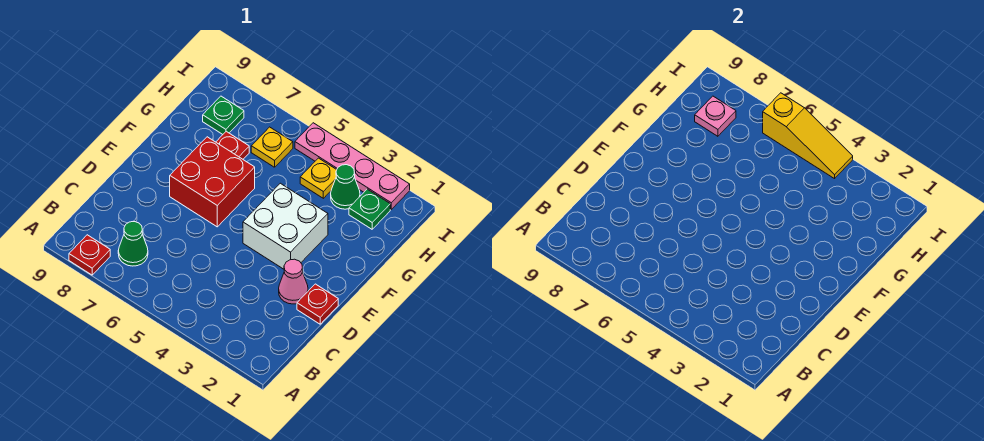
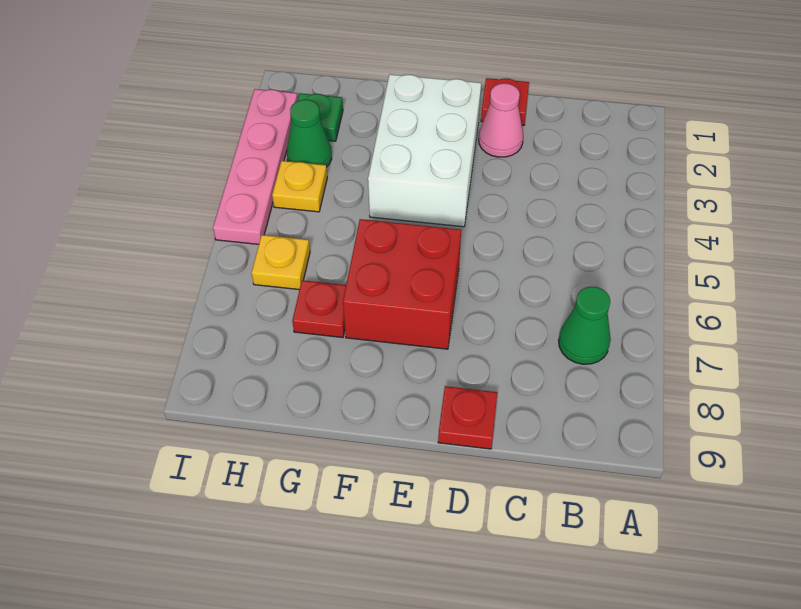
red plate A8 level 1 -> red plate D9 level 1
white brick E3:F4 level 1 -> white brick E2:F4 level 1
green plate H8 level 1 -> none
pink plate H8 level 2 -> none
yellow slope I4:I6 level 2 top 6 -> none

